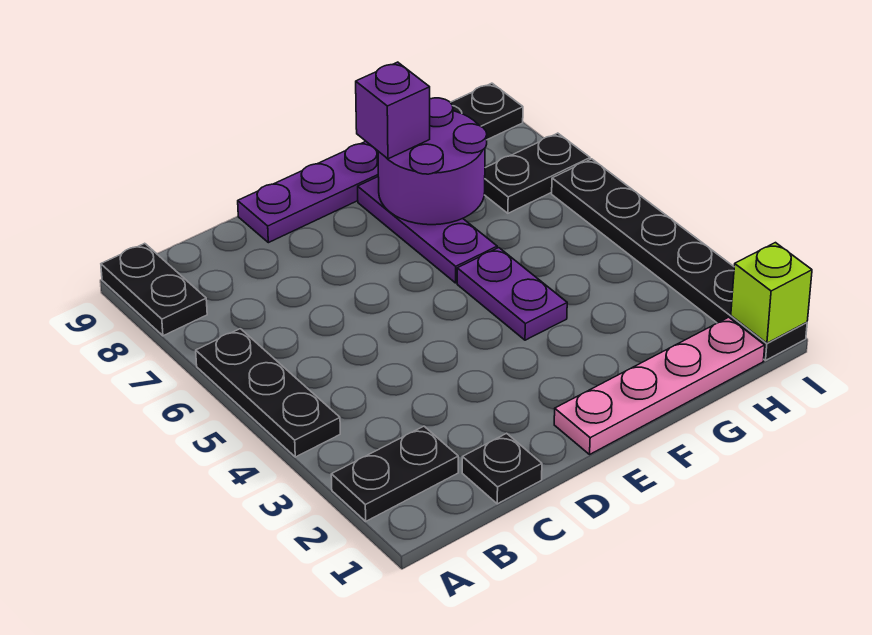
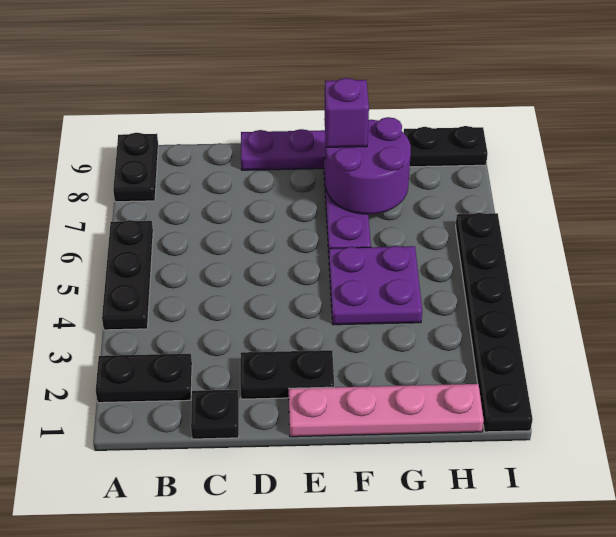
purple plate F4:F5 level 1 -> purple plate F4:G5 level 1
black plate H7:I7 level 1 -> black plate D2:E2 level 1
lime brick I1 level 2 -> none

